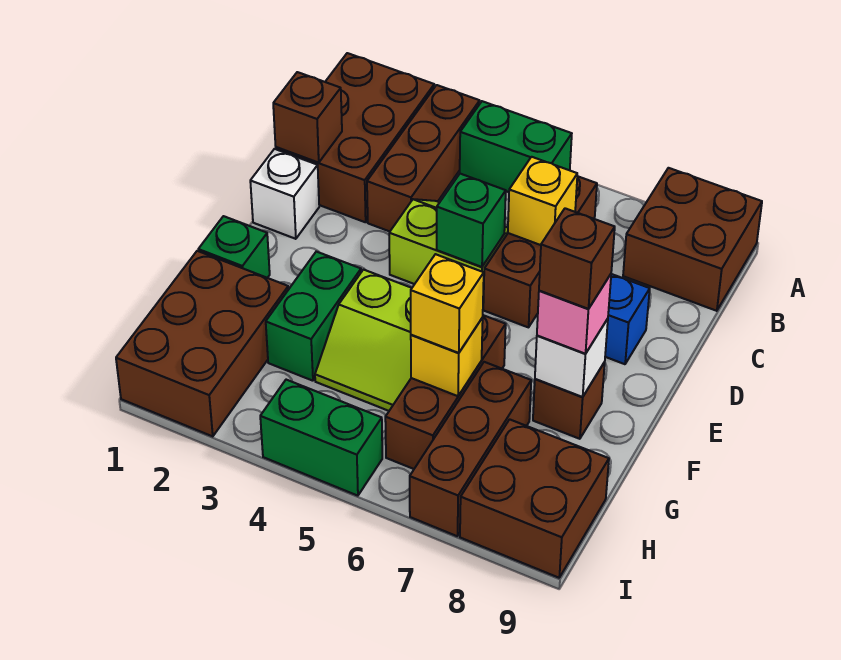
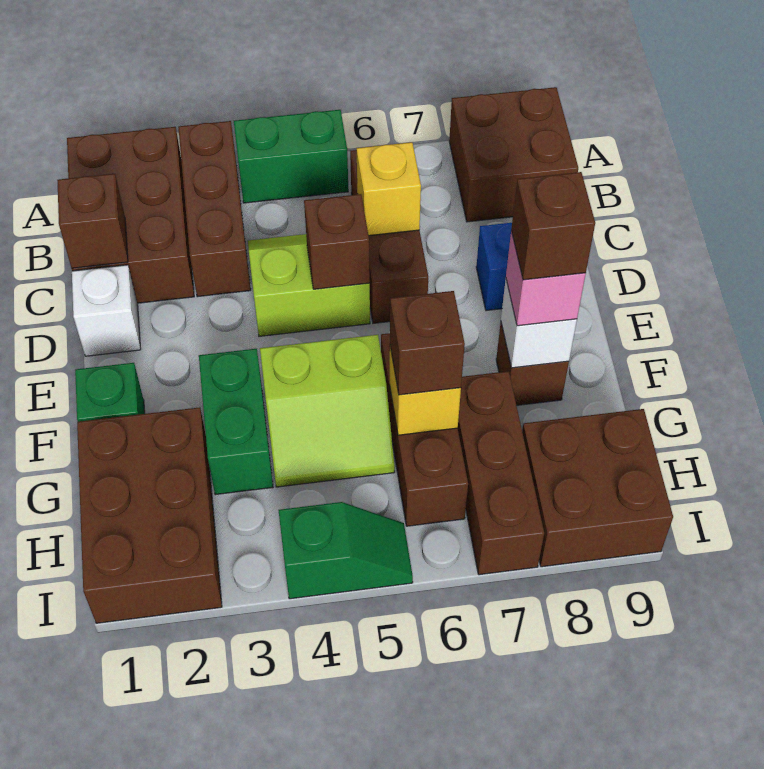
green brick D5 level 2 -> brown brick D5 level 2
yellow brick G6 level 3 -> brown brick G6 level 3
green brick I4:I5 level 1 -> green slope I4:I5 level 1 top 4

